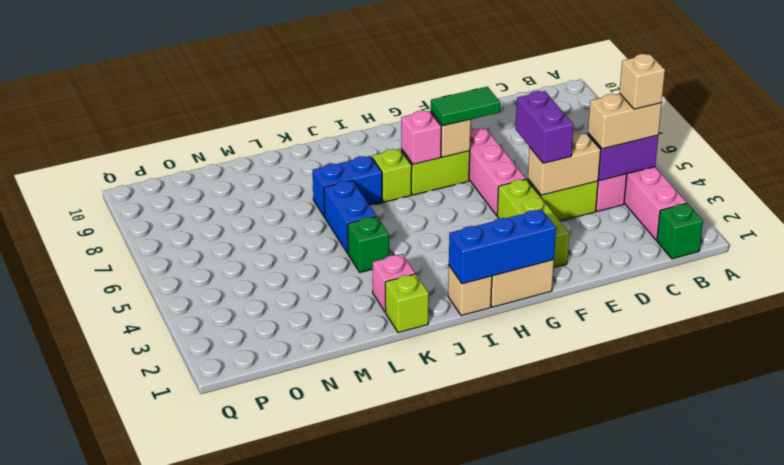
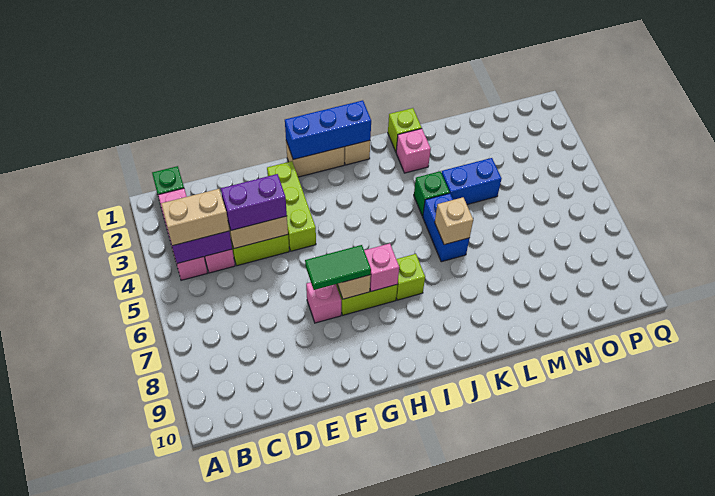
tan brick B4 level 4 -> tan brick K6 level 2
purple brick E4:E5 level 3 -> purple brick D4:E4 level 3
pink brick F5:F7 level 1 -> pink brick F7 level 1
blue brick J7:K7 level 1 -> blue brick L4:M4 level 1

